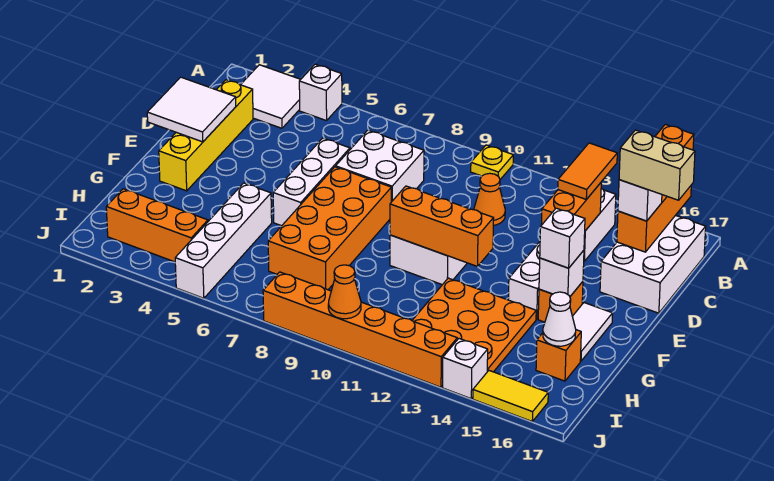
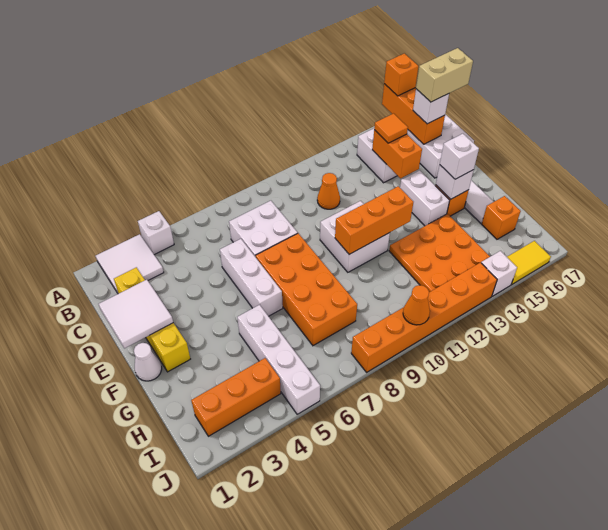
yellow plate A10 level 1 -> none
orange tile B14:C14 level 3 -> orange tile C14 level 3
white cone H16 level 2 -> white cone F1 level 1

